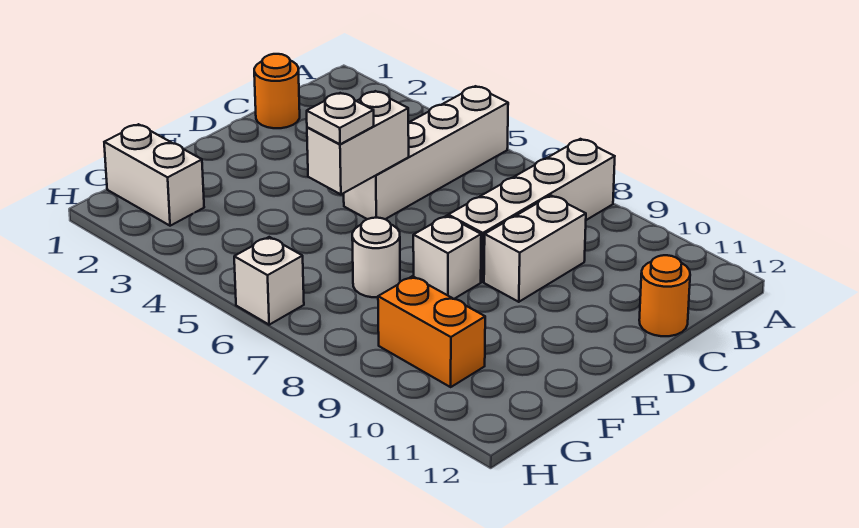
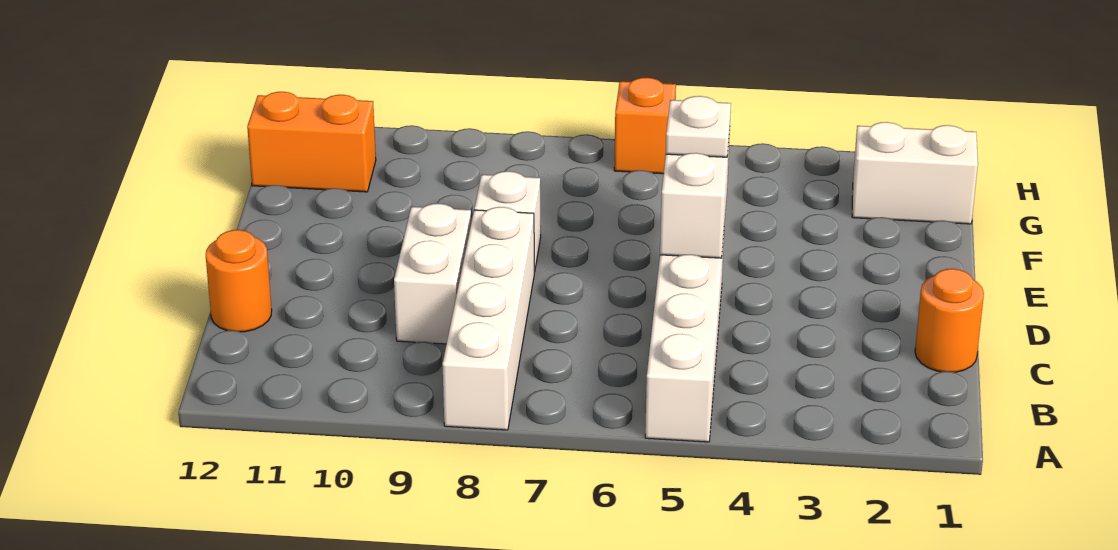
white round brick F7 level 1 -> none
orange brick G9:G10 level 1 -> orange brick G11:G12 level 1
white brick H6 level 1 -> orange brick H6 level 1

